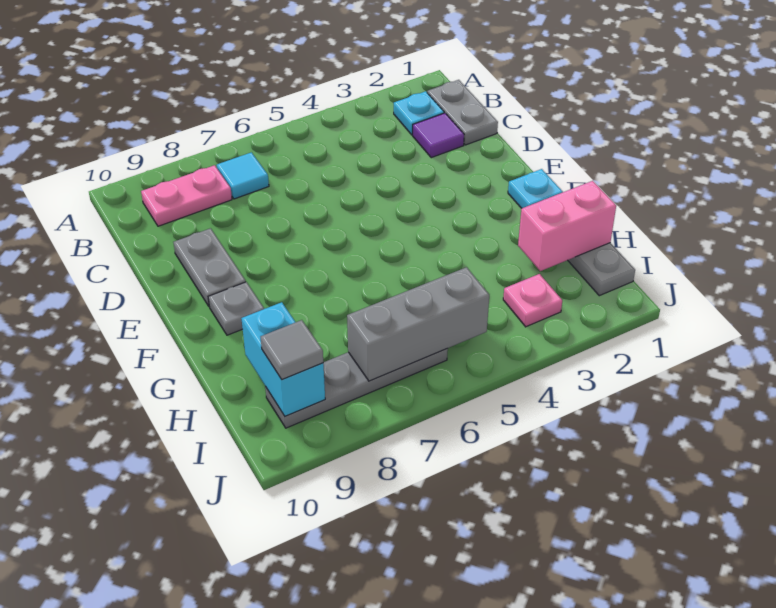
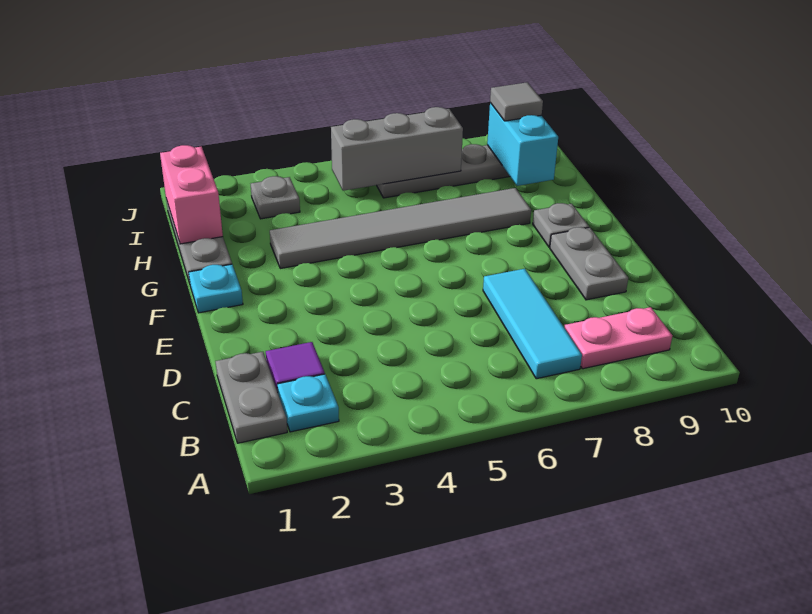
cyan tile B7 level 1 -> cyan tile B7:D7 level 1
none -> grey tile G3:G8 level 1
pink brick H1:H2 level 2 -> pink brick H1:I1 level 2
pink plate I3 level 1 -> grey plate I3 level 1

